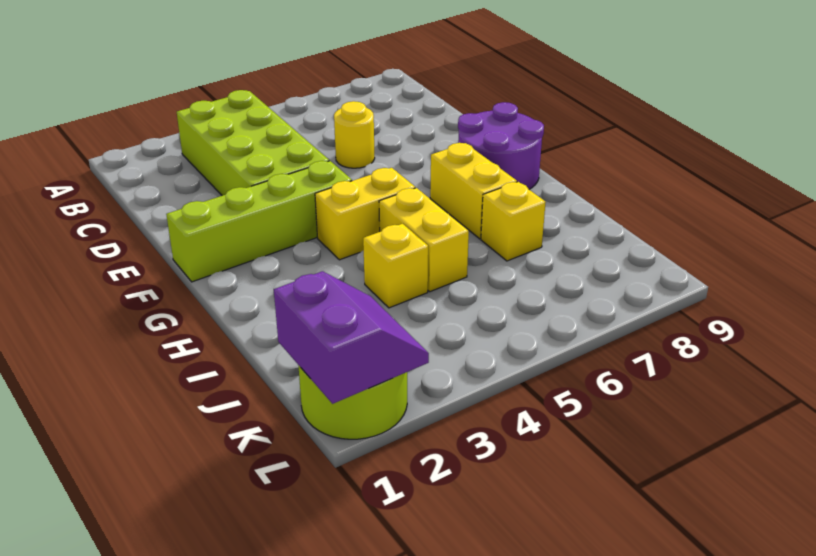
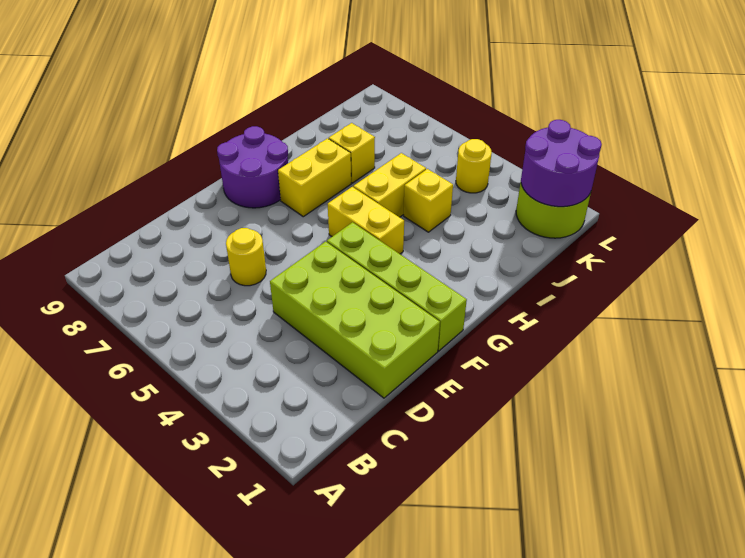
lime brick B3:E4 level 1 -> lime brick D1:E4 level 1
purple slope K1:L2 level 2 top 1 -> purple round brick K1:L2 level 2
none -> yellow round brick K4 level 1

